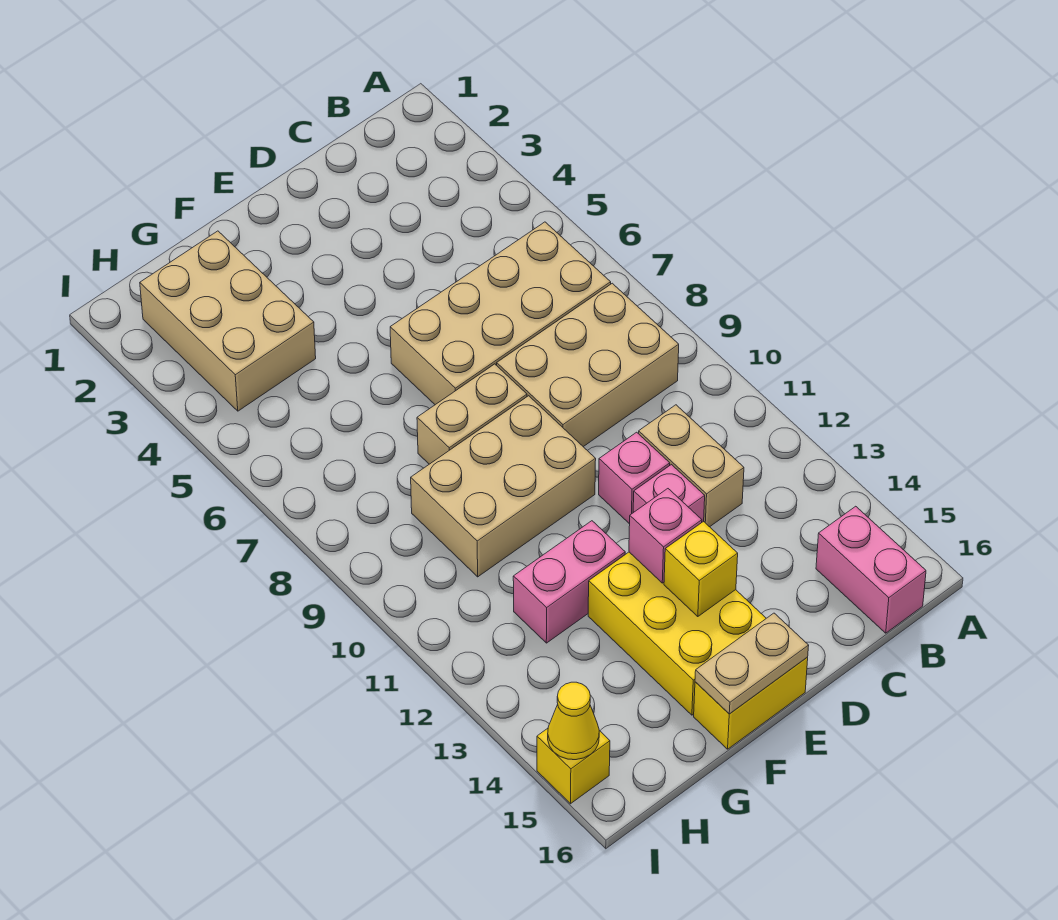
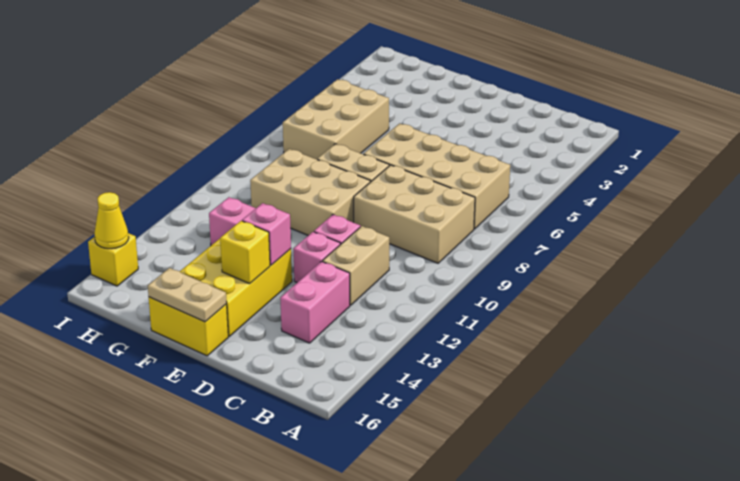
pink brick B15:B16 level 1 -> pink brick C13:C14 level 1
tan brick G2:H4 level 1 -> tan brick G5:H7 level 1

